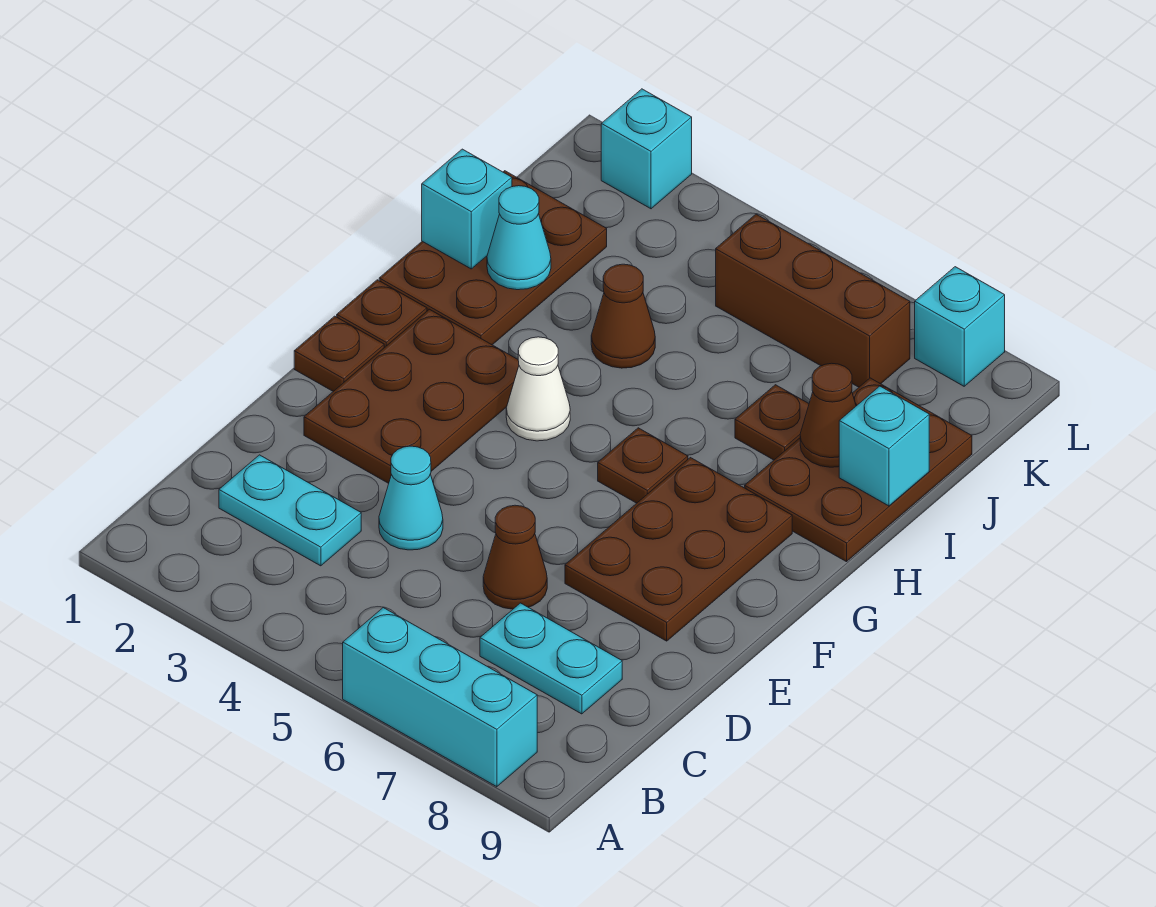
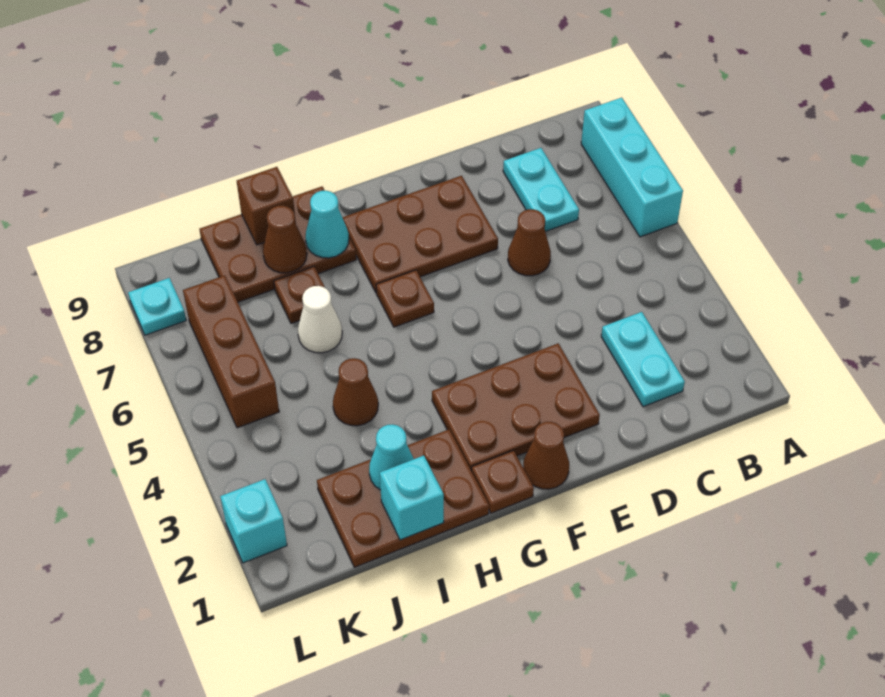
cyan cone D4 level 1 -> cyan cone H8 level 2
brown plate F1 level 1 -> brown cone F1 level 1
white cone G4 level 1 -> white cone I6 level 1
cyan brick I9 level 2 -> brown brick I9 level 2
cyan brick L8 level 1 -> cyan plate L8 level 1

